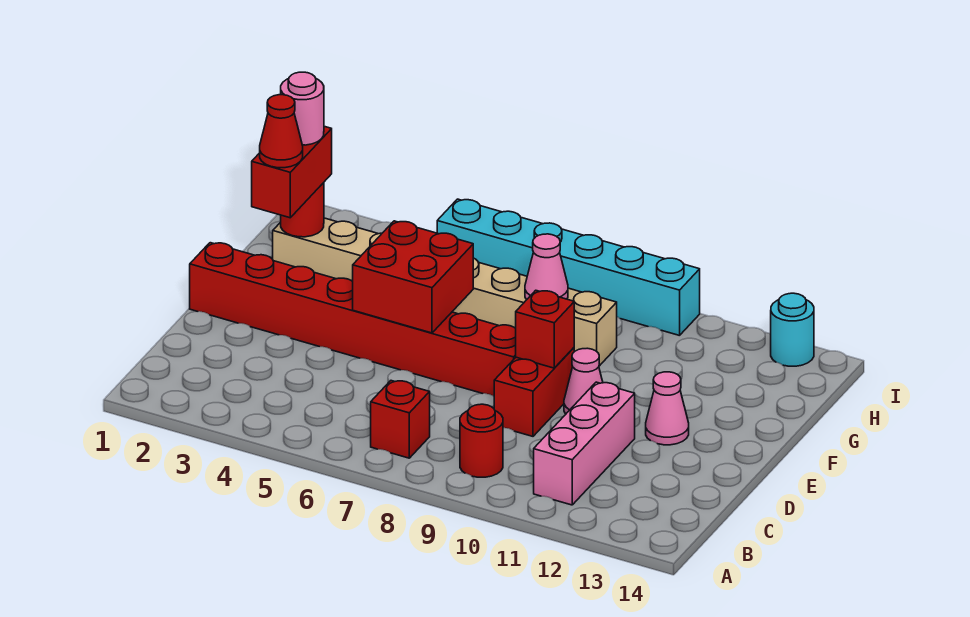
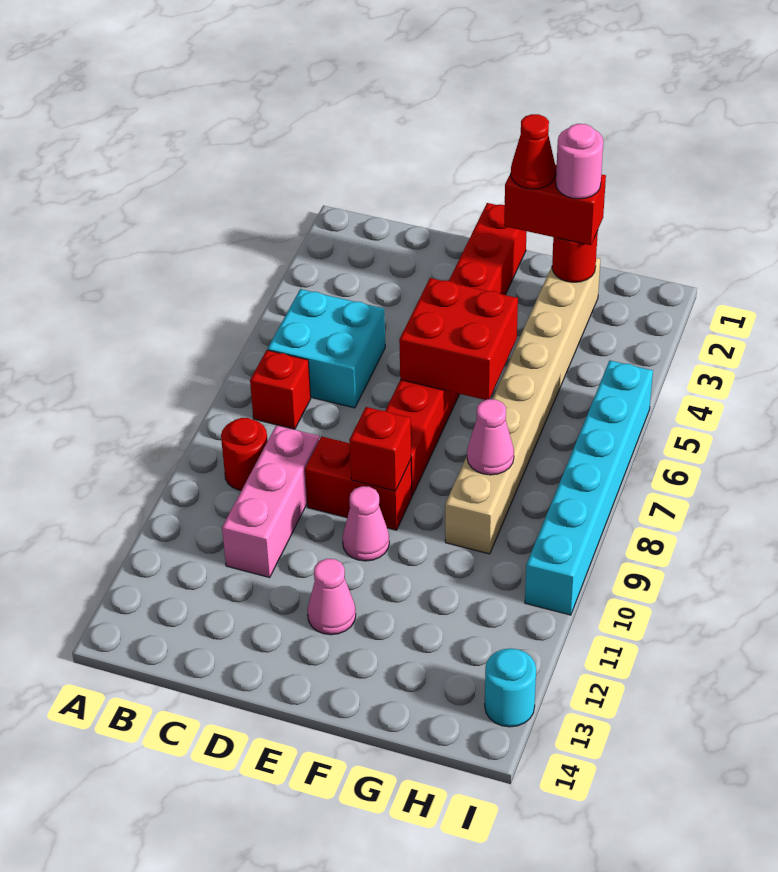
none -> cyan brick B5:C6 level 1
pink brick B11:D11 level 1 -> pink brick C9:C11 level 1

